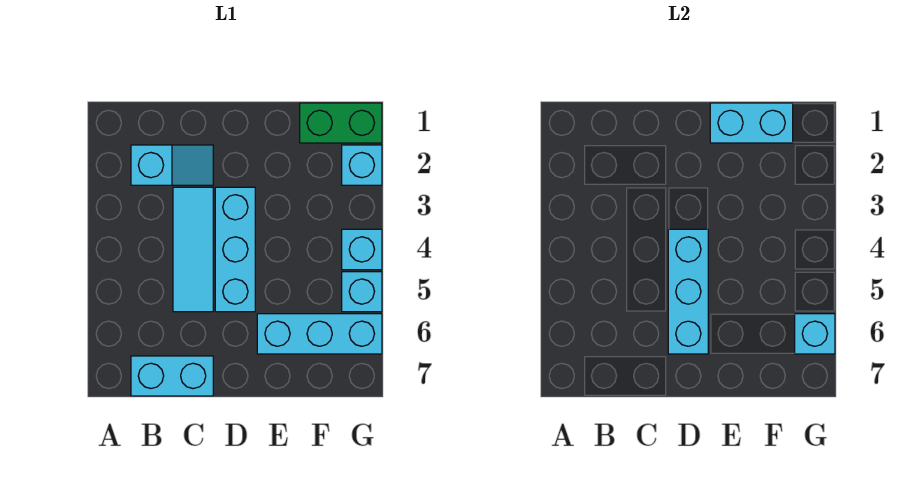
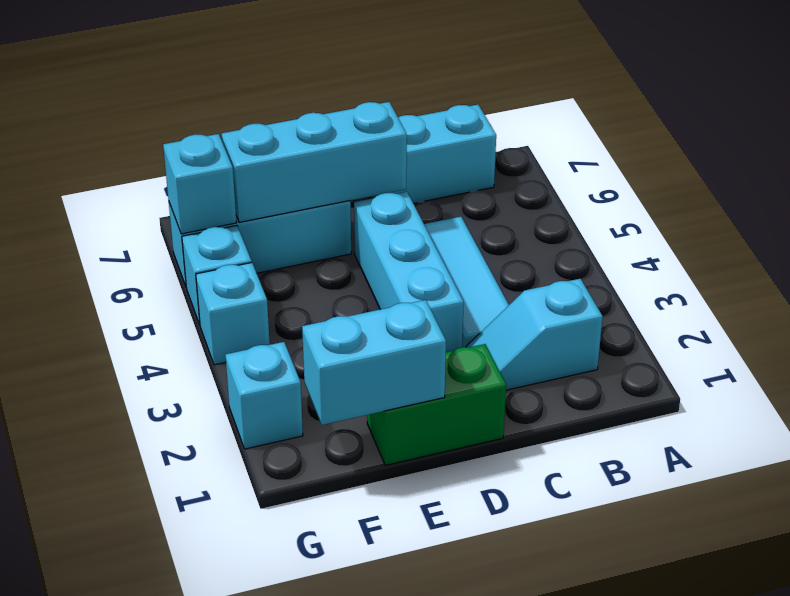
cyan brick D4:D6 level 2 -> cyan brick D6:F6 level 2
green brick F1:G1 level 1 -> green brick D1:E1 level 1

